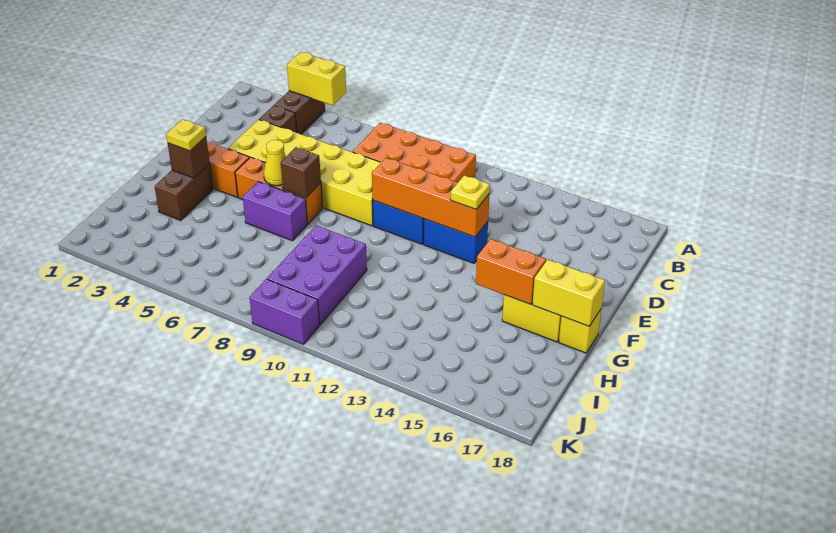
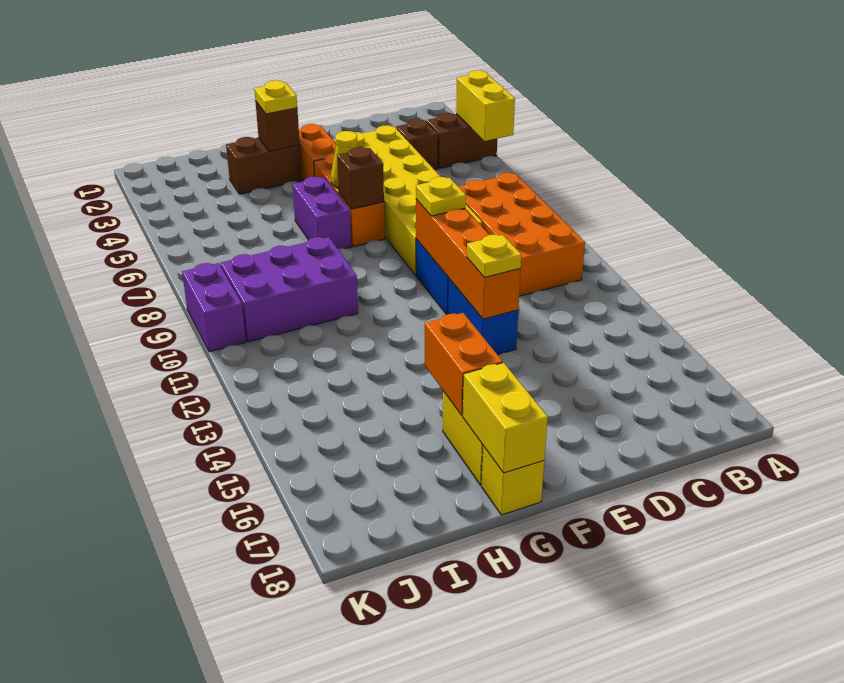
none -> yellow plate E10 level 3

